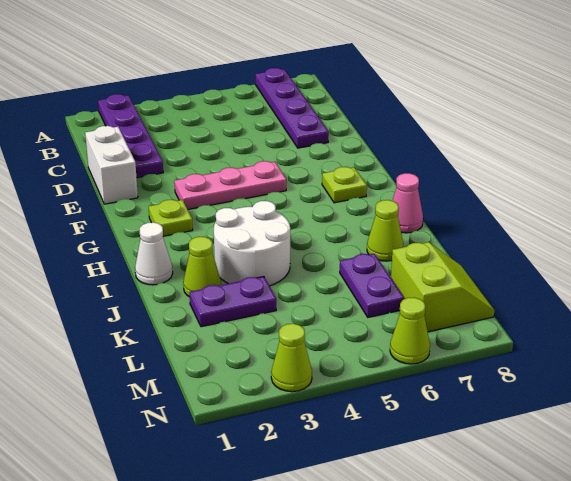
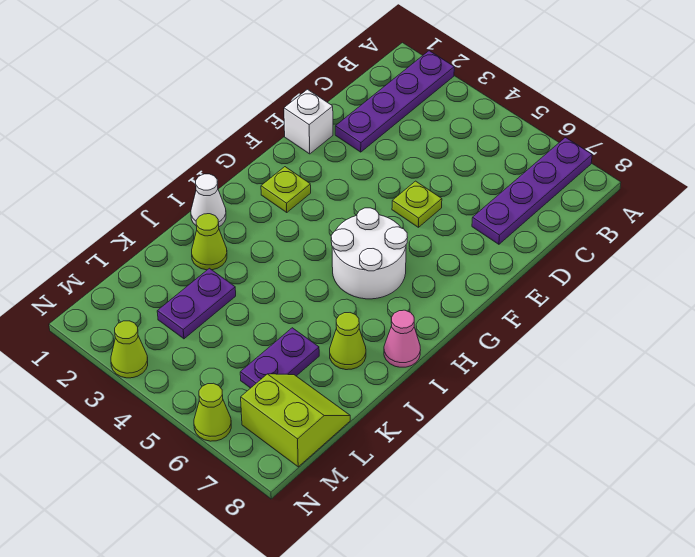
white brick D1:E1 level 1 -> white brick E1 level 1
pink plate F3:F5 level 1 -> none
lime plate G7 level 1 -> lime plate E5 level 1
white round brick I3:J4 level 1 -> white round brick G5:H6 level 1
purple plate K2:K3 level 1 -> purple plate K3:L3 level 1
lime slope L7:M8 level 1 top 7 -> lime slope L7:M8 level 1 top M

